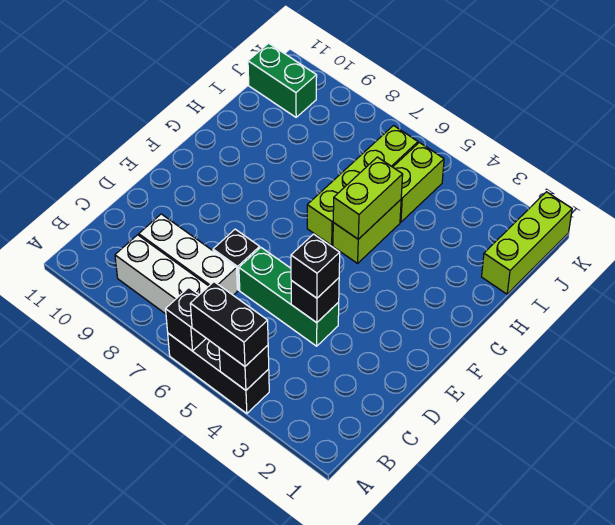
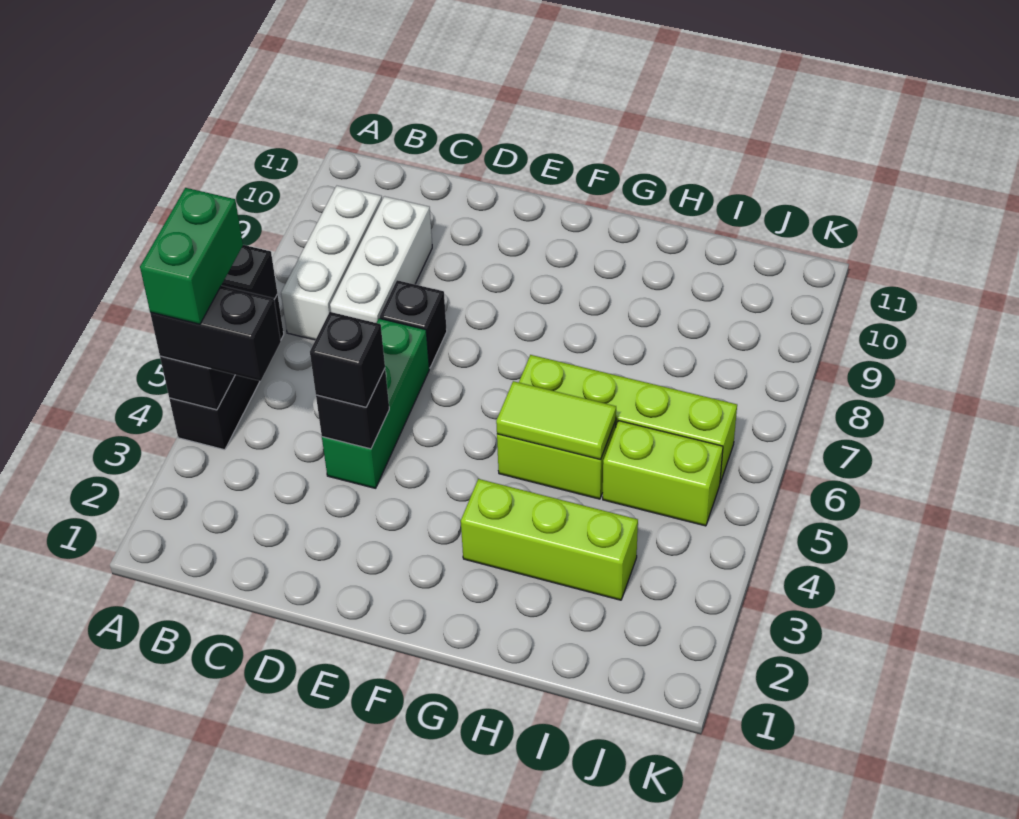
black brick A4:A5 level 3 -> black brick A4:B4 level 3
lime brick G5:H5 level 2 -> lime tile G5:H5 level 2
lime brick I1:K1 level 1 -> lime brick G3:I3 level 1
green brick J10:J11 level 1 -> green brick A4:A5 level 4

